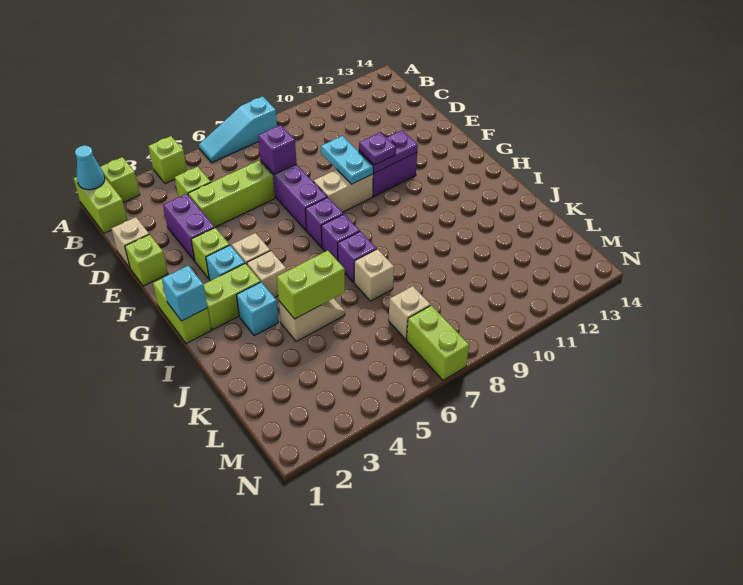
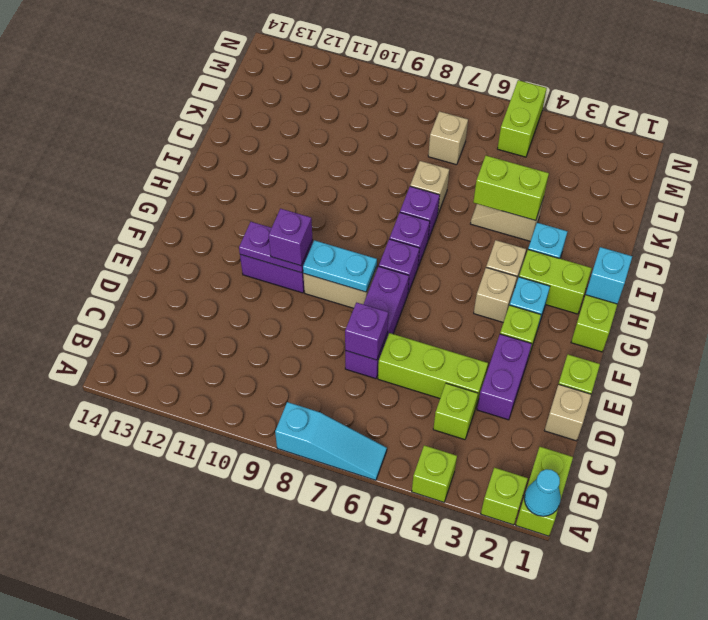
cyan plate E9:F9 level 2 -> cyan plate F8:F9 level 2
purple plate F10 level 3 -> purple brick F10 level 3
lime brick M7:N7 level 1 -> lime brick M5:N5 level 1

